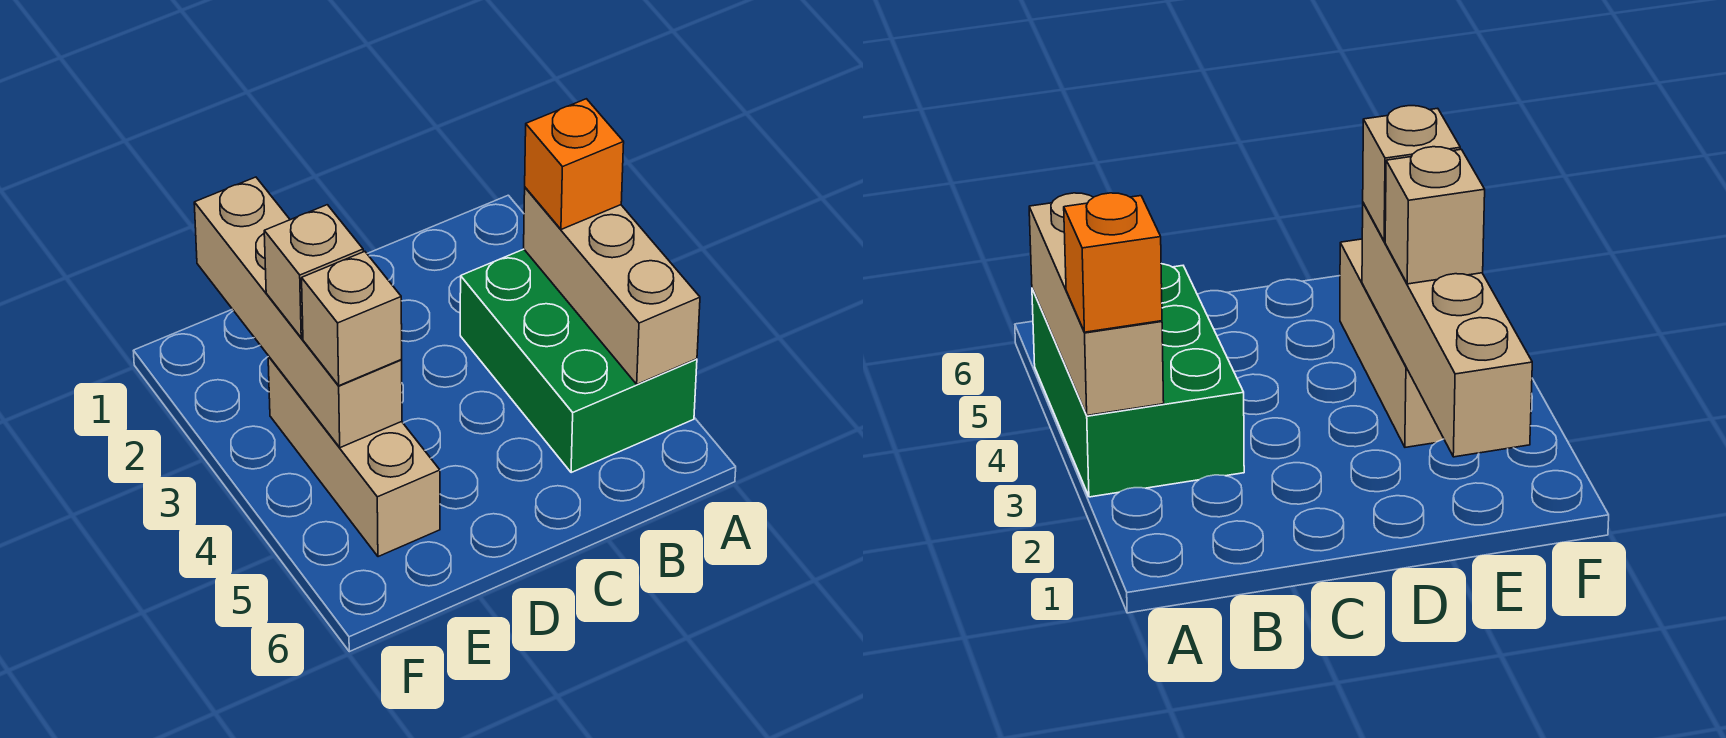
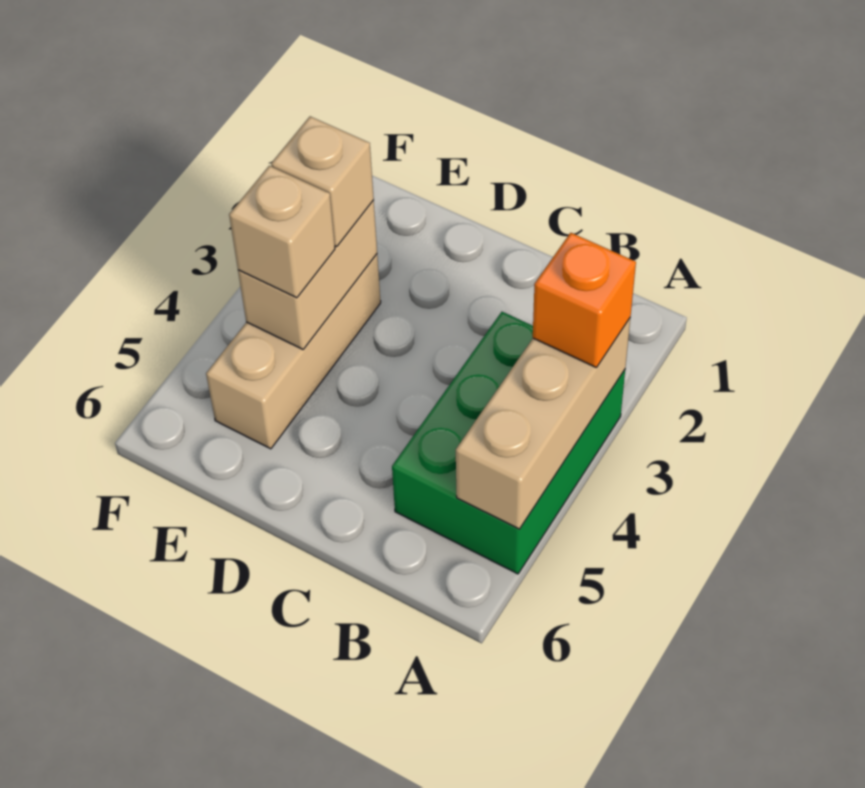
tan brick E1:E4 level 2 -> tan brick E3:E4 level 2

